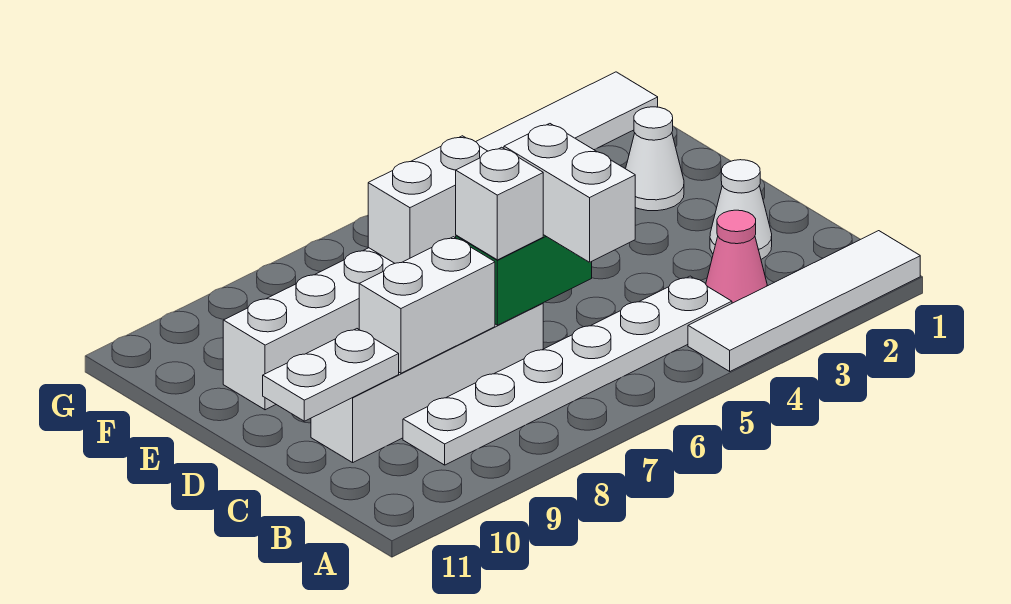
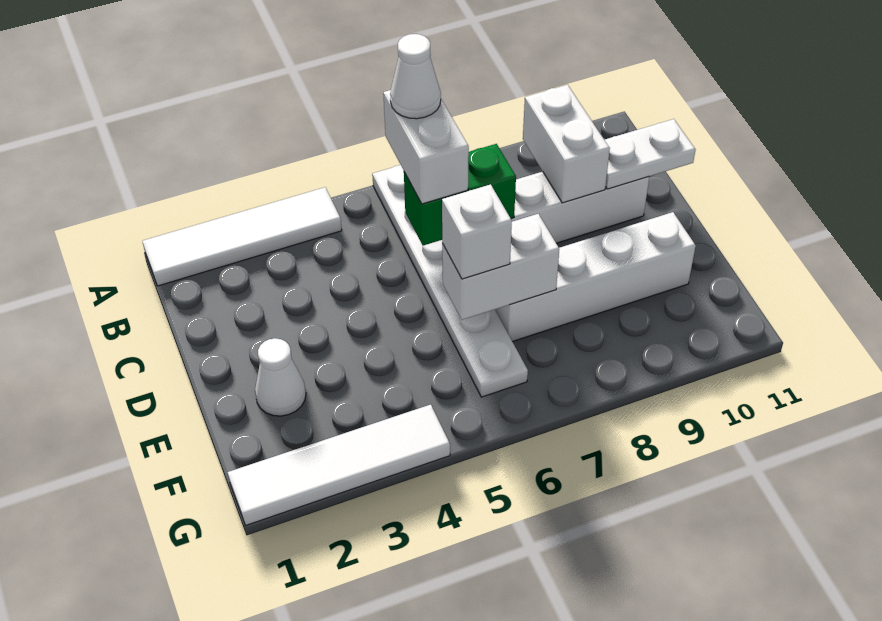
pink cone B3 level 1 -> none
white plate B4:B9 level 1 -> white plate A6:F6 level 1
white cone C2 level 1 -> white cone B6 level 4
white brick C7 level 3 -> white brick E6 level 3
white brick C8:C9 level 2 -> white brick B9:C9 level 2

